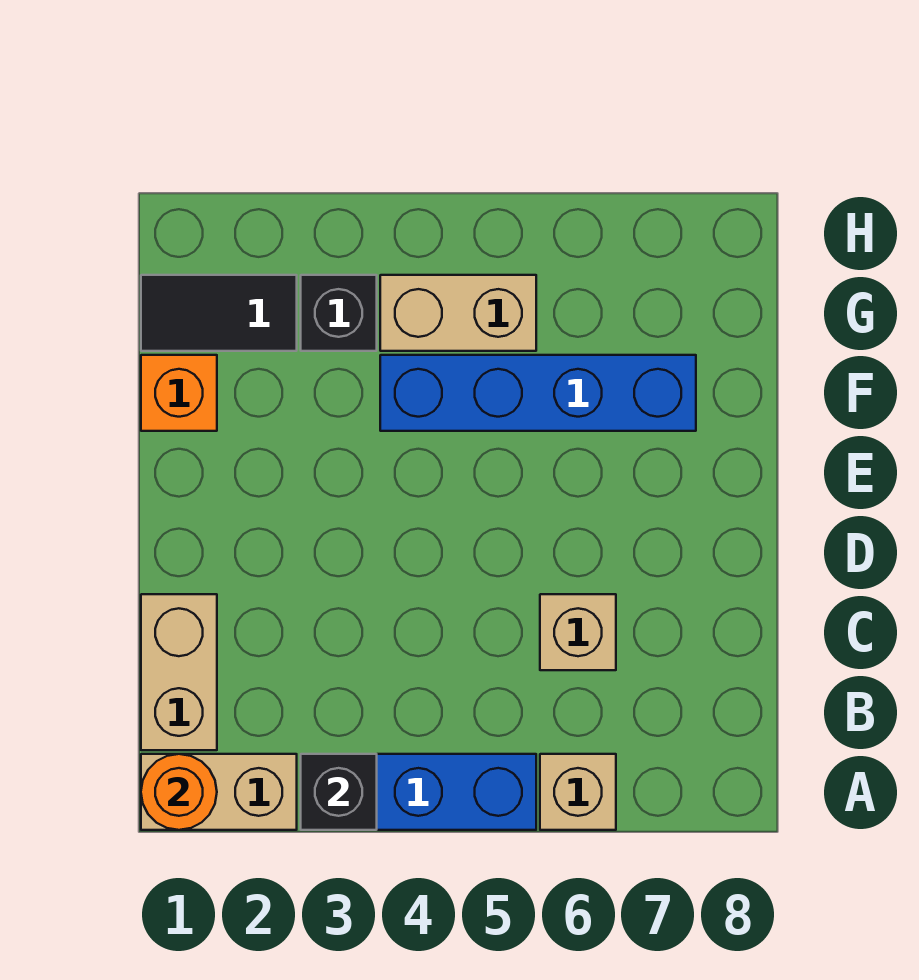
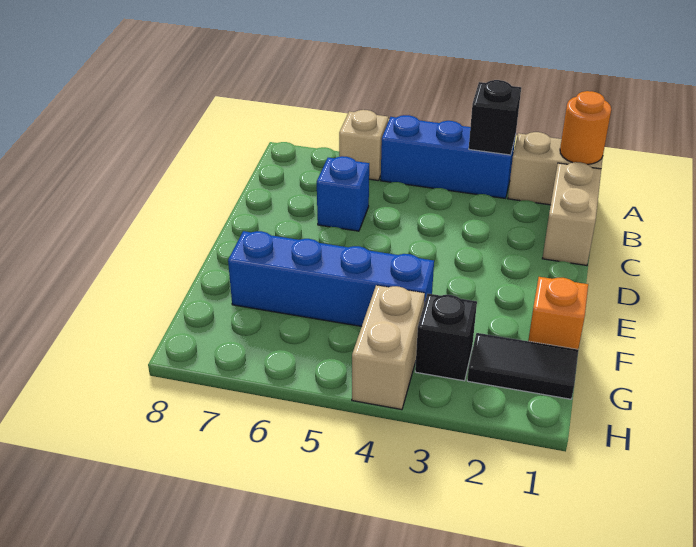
tan brick C6 level 1 -> blue brick C6 level 1
tan brick G4:G5 level 1 -> tan brick G4:H4 level 1

